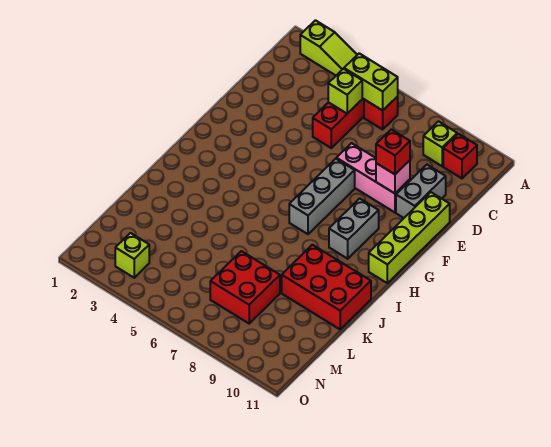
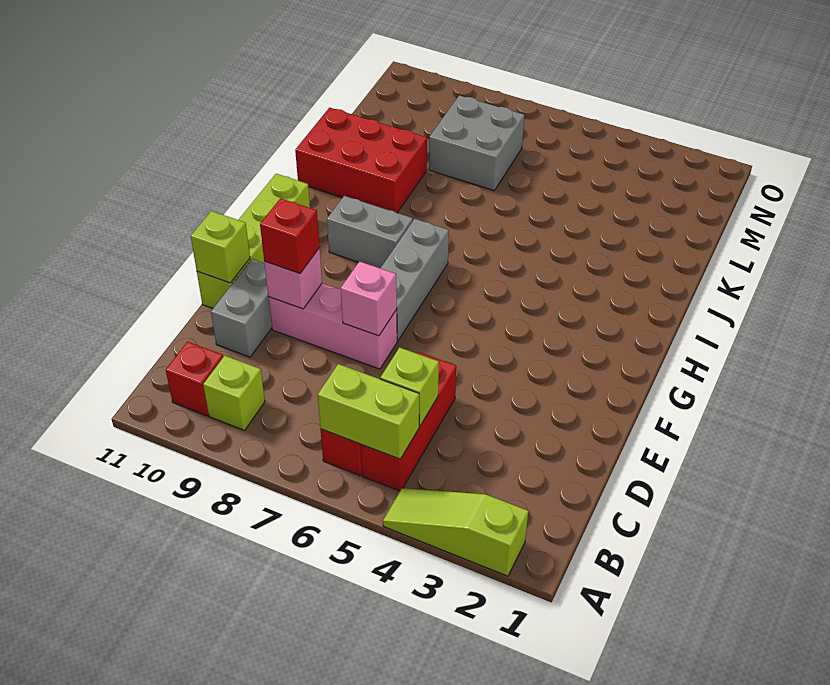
none -> pink brick E7 level 2
grey brick G9:H9 level 1 -> grey brick H8:H9 level 1
red brick L7:M8 level 1 -> grey brick L7:M8 level 1
lime brick N3 level 1 -> lime brick E11 level 2

